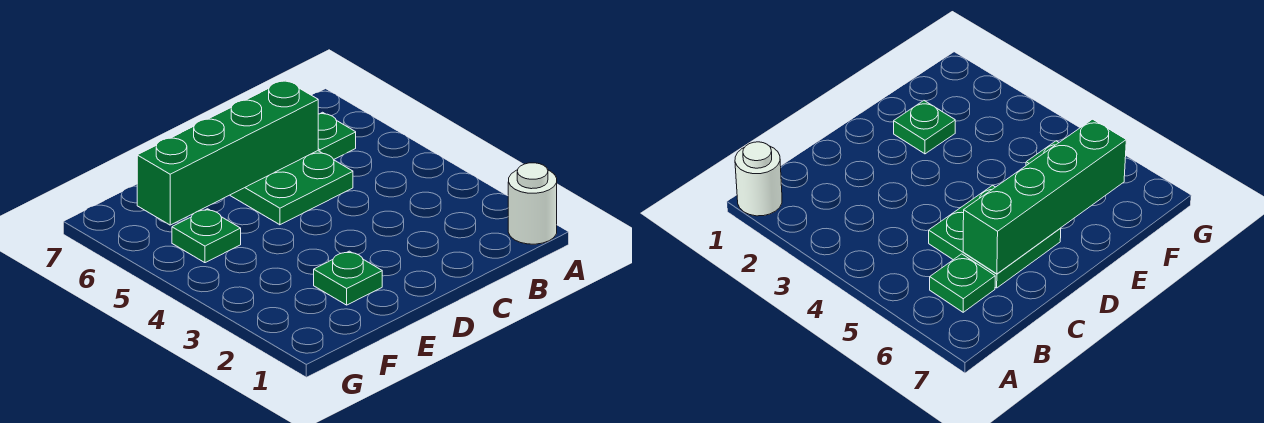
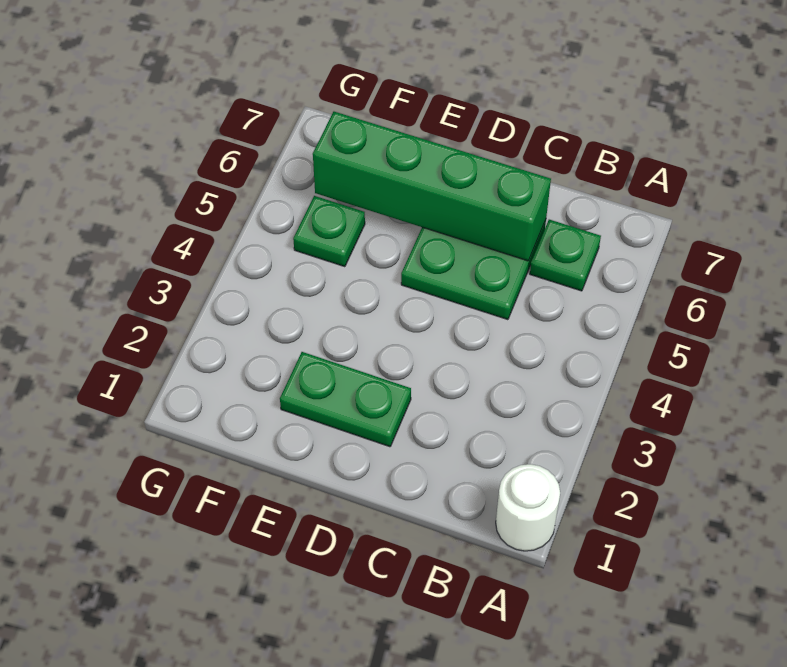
green plate E2 level 1 -> green plate D2:E2 level 1

